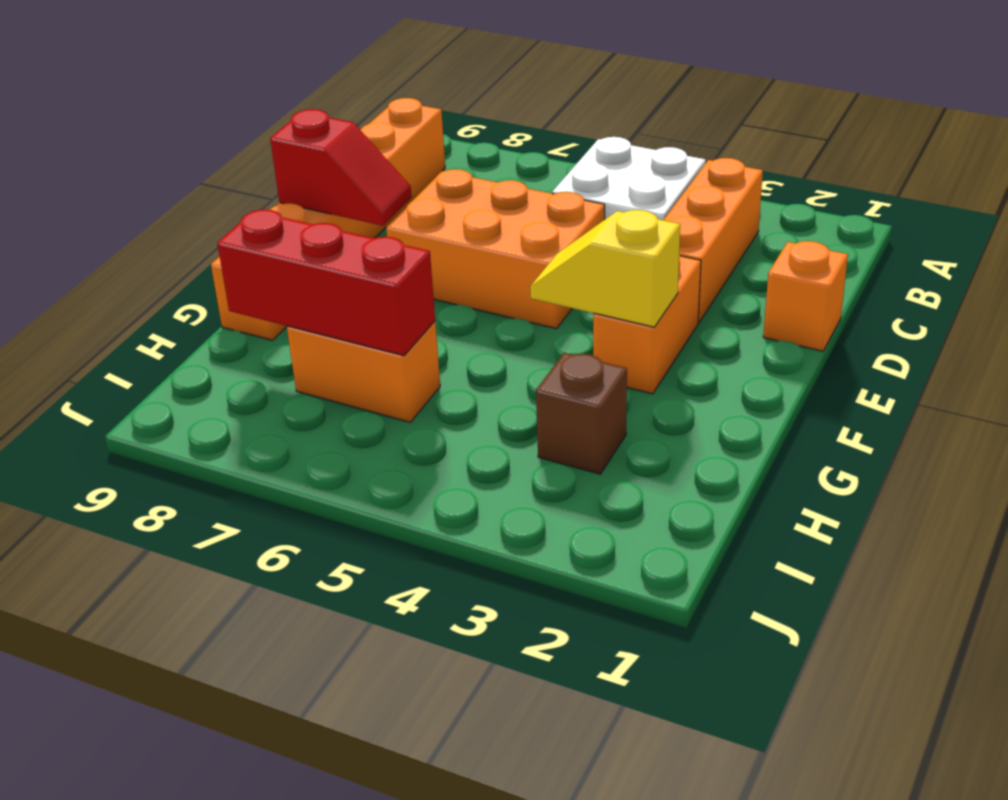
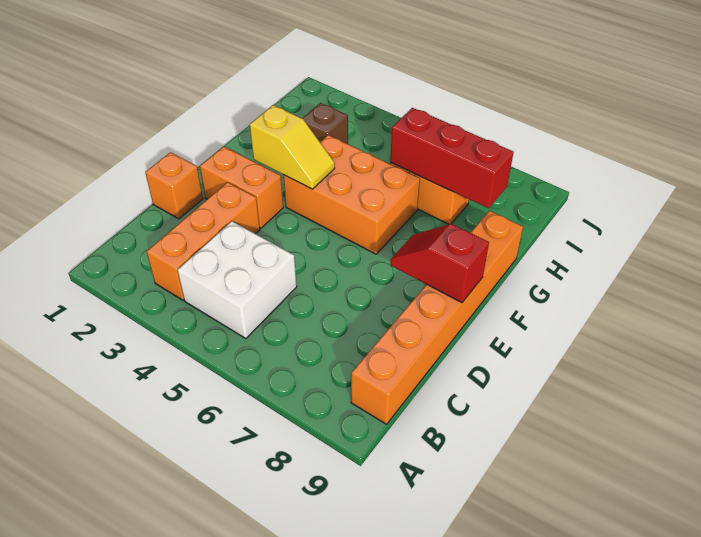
orange brick D5:E7 level 1 -> orange brick F4:G6 level 1
orange brick E3:F3 level 1 -> orange brick E2:E3 level 1

